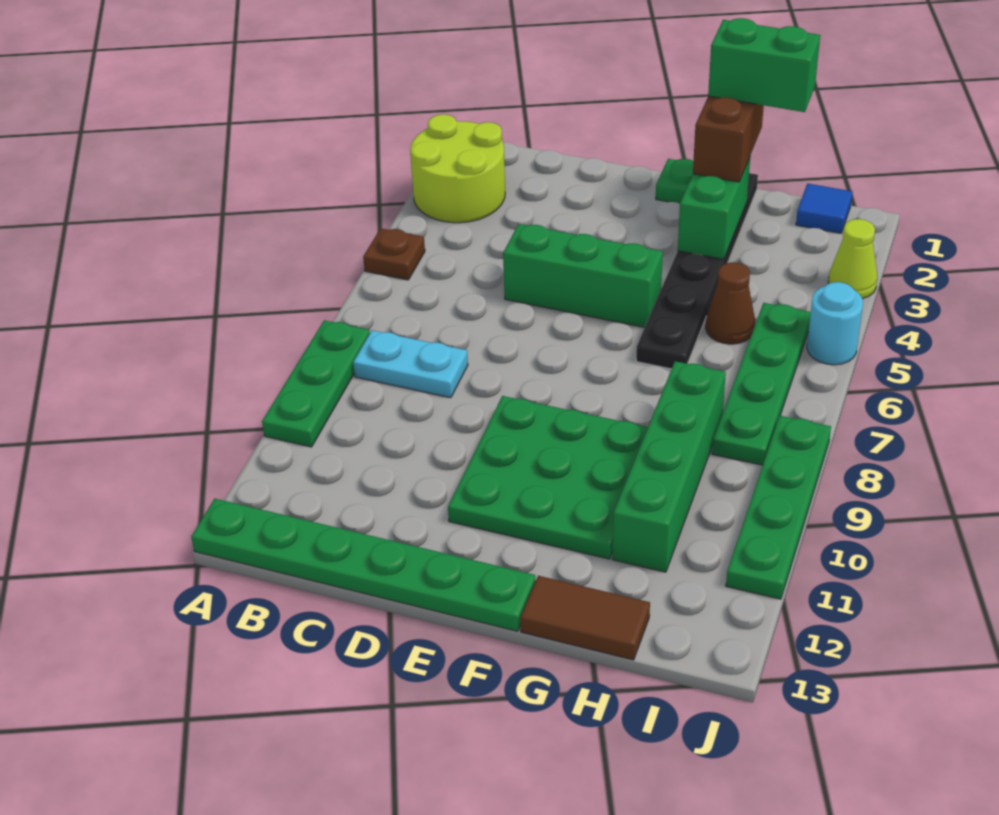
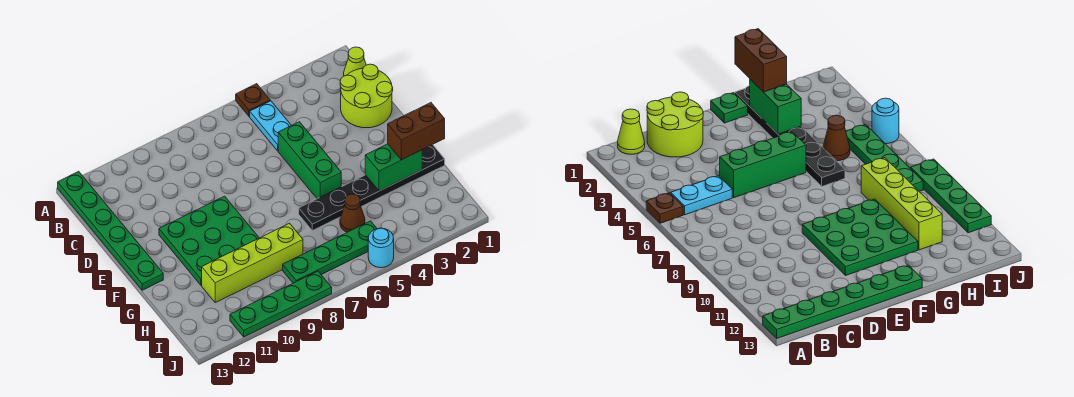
lime round brick A2:B3 level 1 -> lime round brick C1:D2 level 1
green plate A8:A10 level 1 -> none
cyan plate B8:C8 level 1 -> cyan plate B5:C5 level 1
green brick G1:H1 level 4 -> none
brown tile G13:H13 level 1 -> none
green brick H8:H11 level 1 -> lime brick H8:H11 level 1
blue tile I1 level 1 -> none
lime cone J3 level 1 -> lime cone B1 level 1

